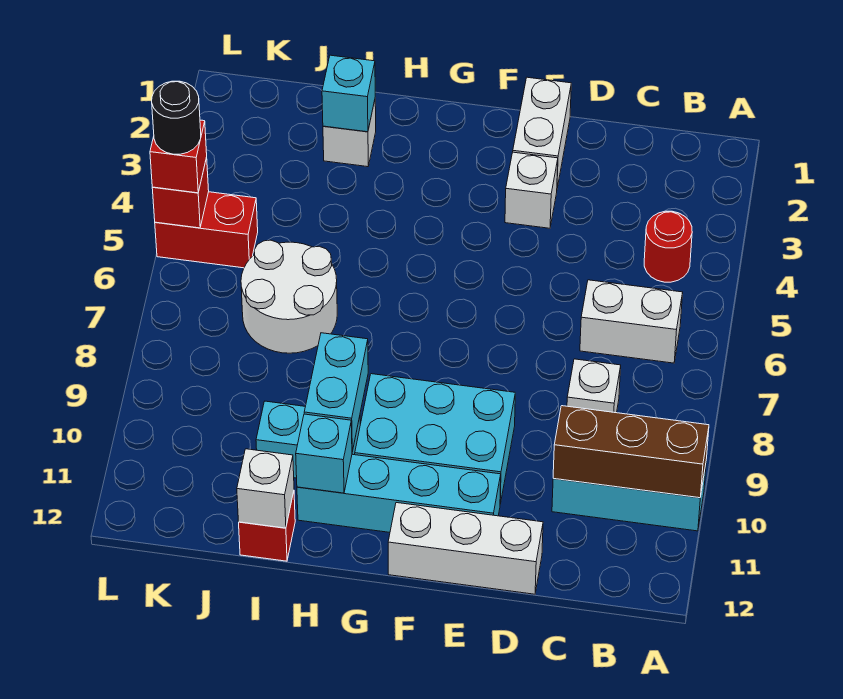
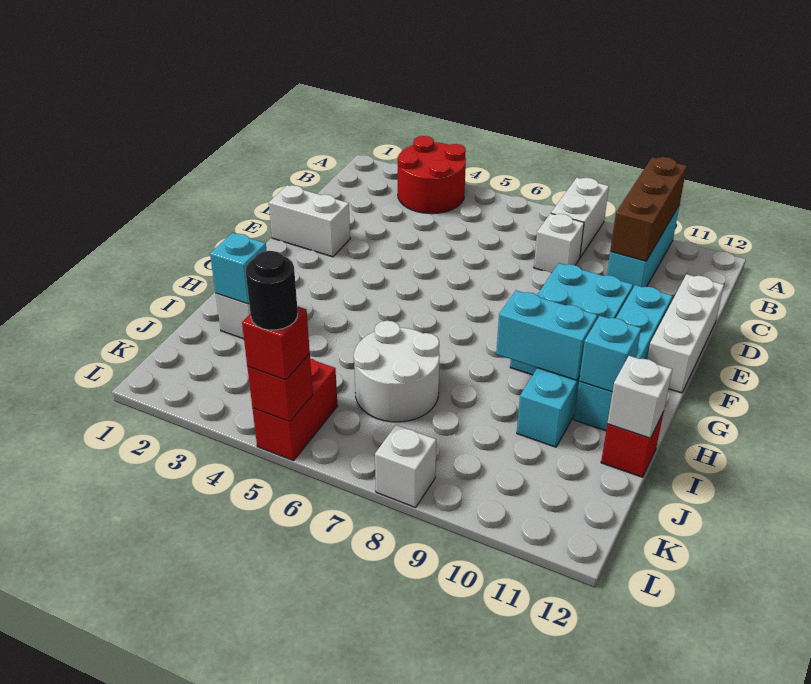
red round brick B4 level 1 -> red round brick A3:B4 level 1
white brick B6:C6 level 1 -> white brick A8:B8 level 1
white brick E3 level 1 -> white brick L8 level 1

